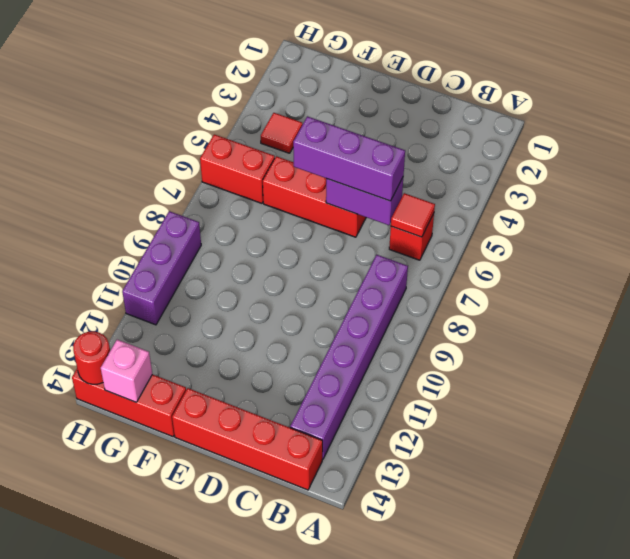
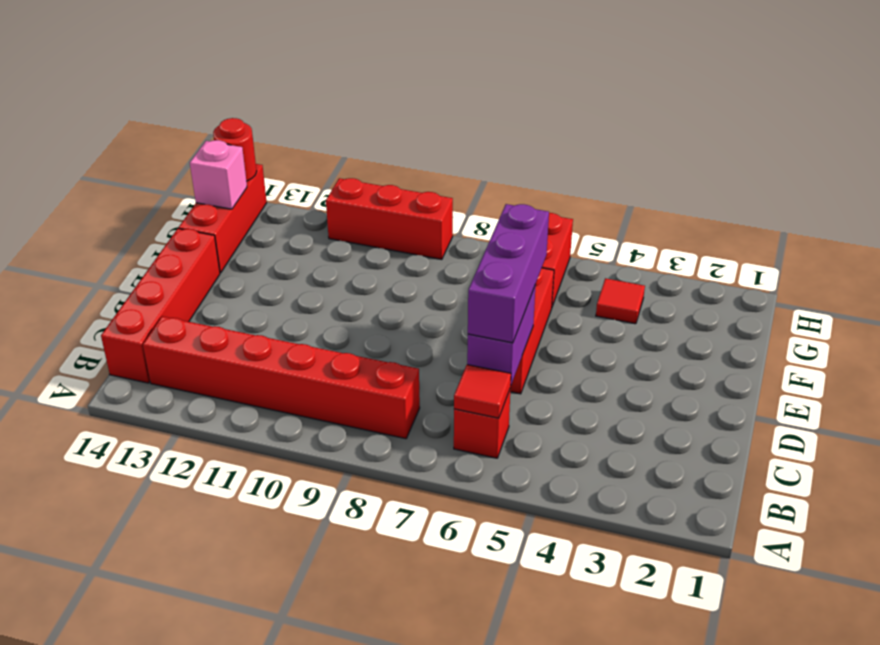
purple brick B8:B13 level 1 -> red brick B8:B13 level 1
purple brick H9:H11 level 1 -> red brick H9:H11 level 1

